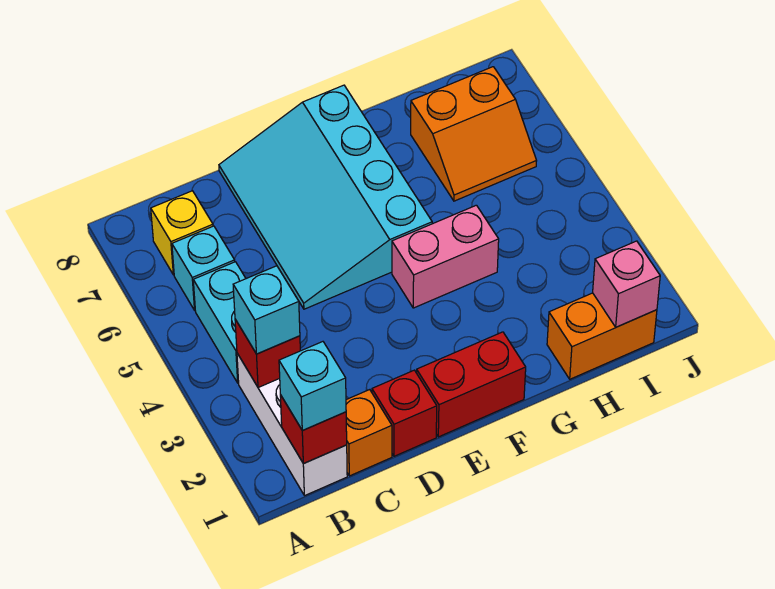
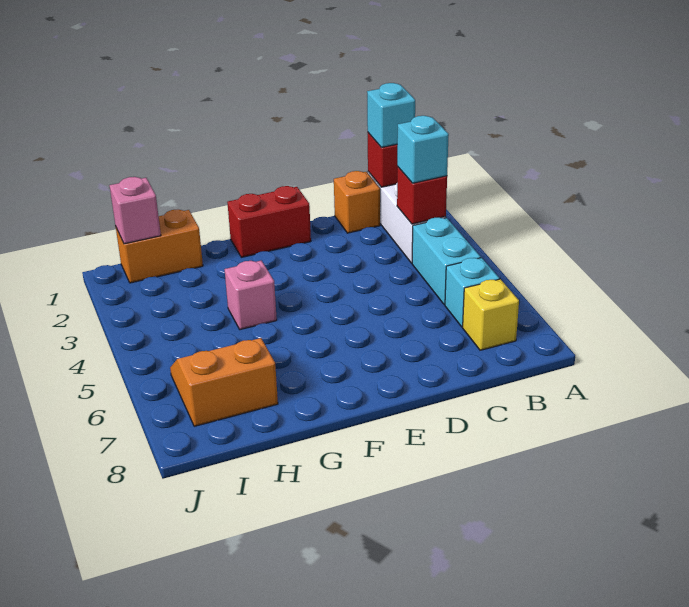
red brick D1 level 1 -> none
cyan slope D5:F8 level 1 top F -> none
pink brick F4:G4 level 1 -> pink brick G4 level 1

